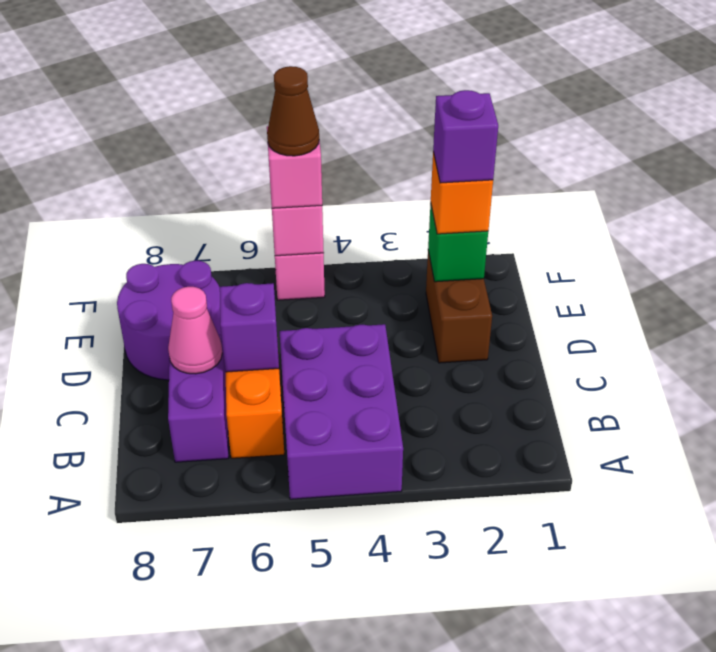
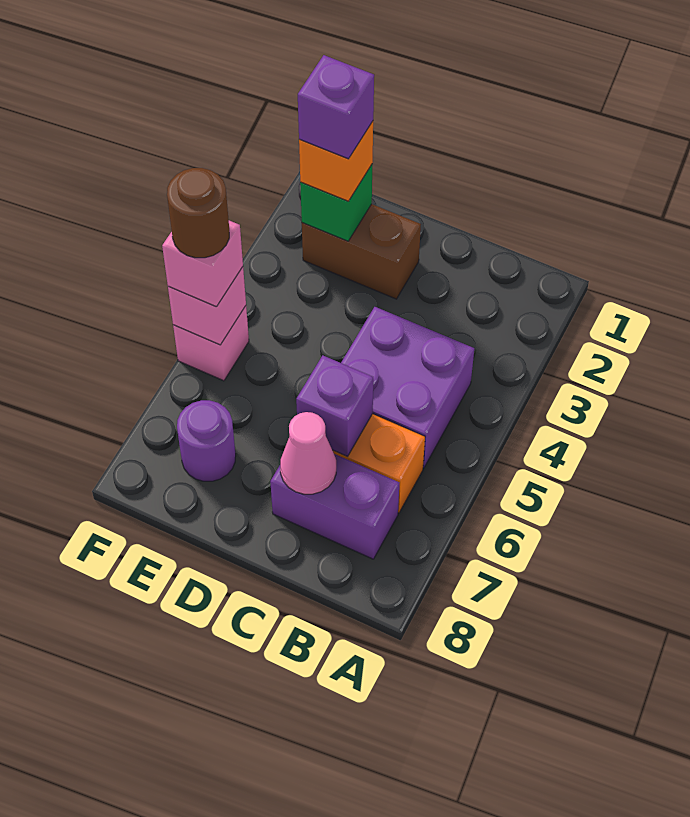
purple brick A4:C5 level 1 -> purple brick B4:C5 level 1
purple round brick D7:E8 level 1 -> purple round brick E7 level 1
brown cone F5 level 4 -> brown round brick F5 level 4

